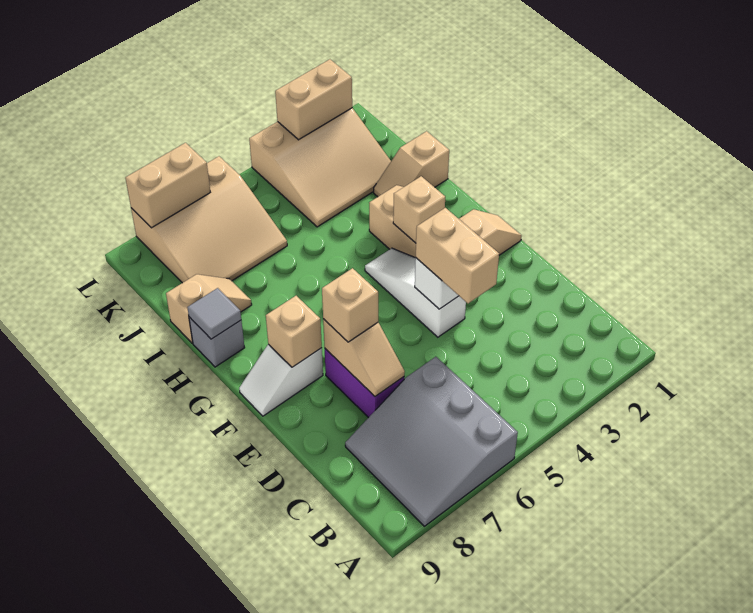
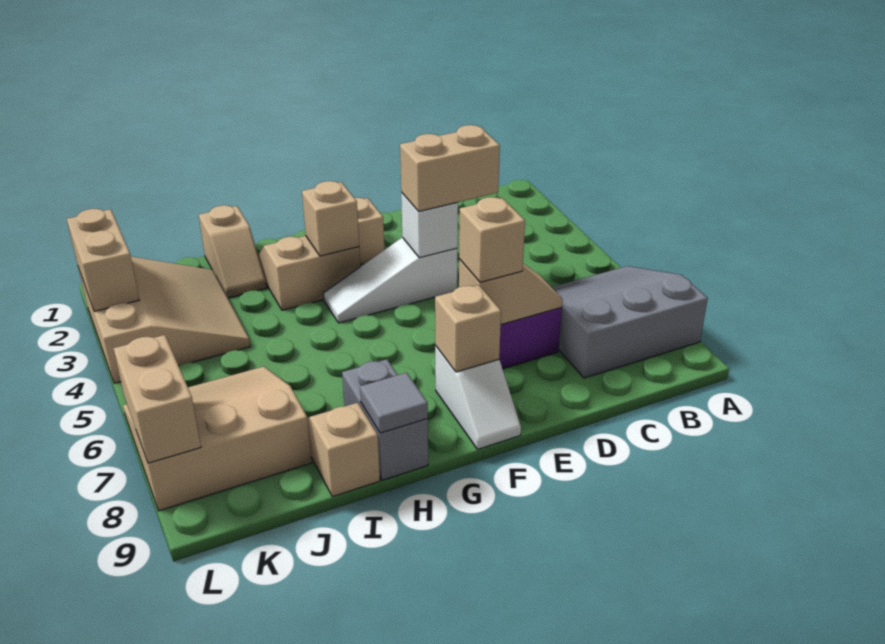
grey slope A6:C8 level 1 top 6 -> grey slope A6:C8 level 1 top 8
grey brick H9 level 1 -> grey brick H8:H9 level 1
tan slope J6:L8 level 1 top L -> tan slope J6:L8 level 1 top 8

